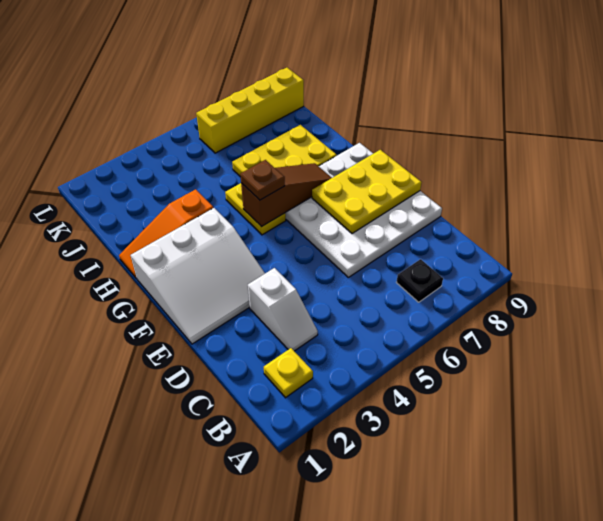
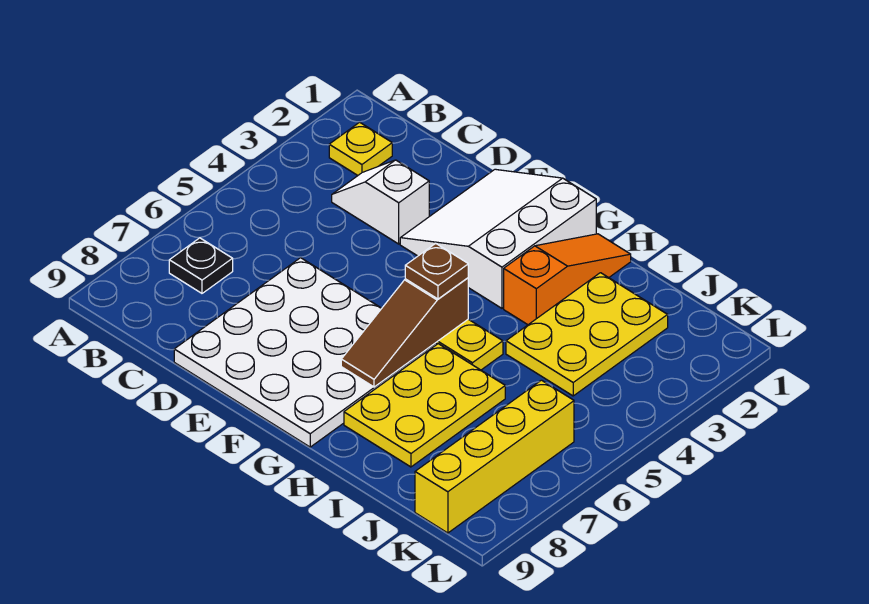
yellow plate E7:F9 level 2 -> yellow plate I2:J4 level 1

